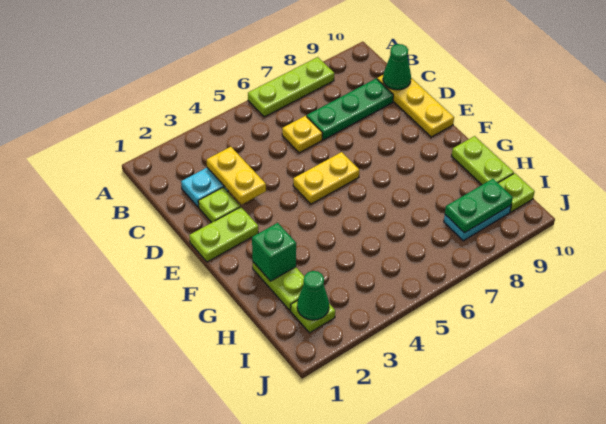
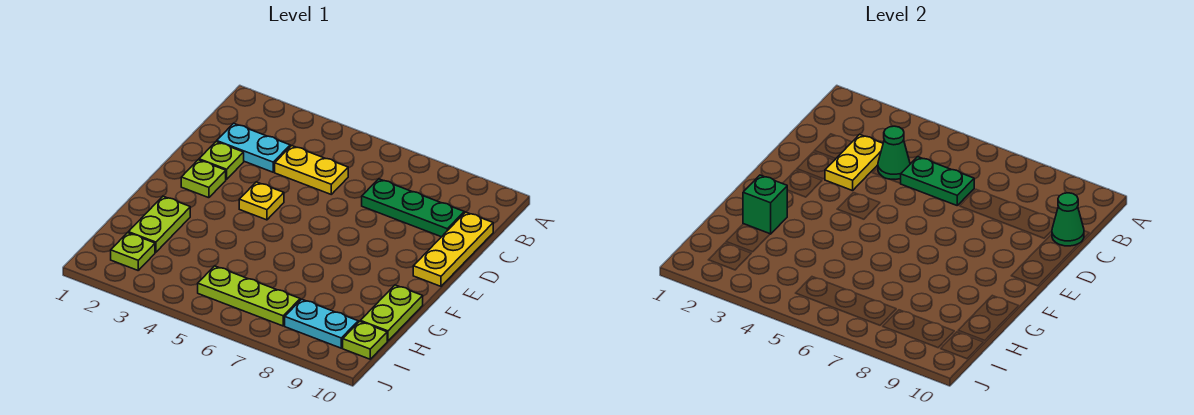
lime plate A6:A8 level 1 -> lime plate I5:I7 level 1
yellow plate C6 level 1 -> yellow plate E4 level 1
lime plate E1:E2 level 1 -> lime plate E2 level 1
yellow plate E5:E6 level 1 -> yellow plate C4:C5 level 1
green cone I2 level 2 -> green cone C4 level 2
green plate I8:I9 level 2 -> green plate C5:C6 level 2

